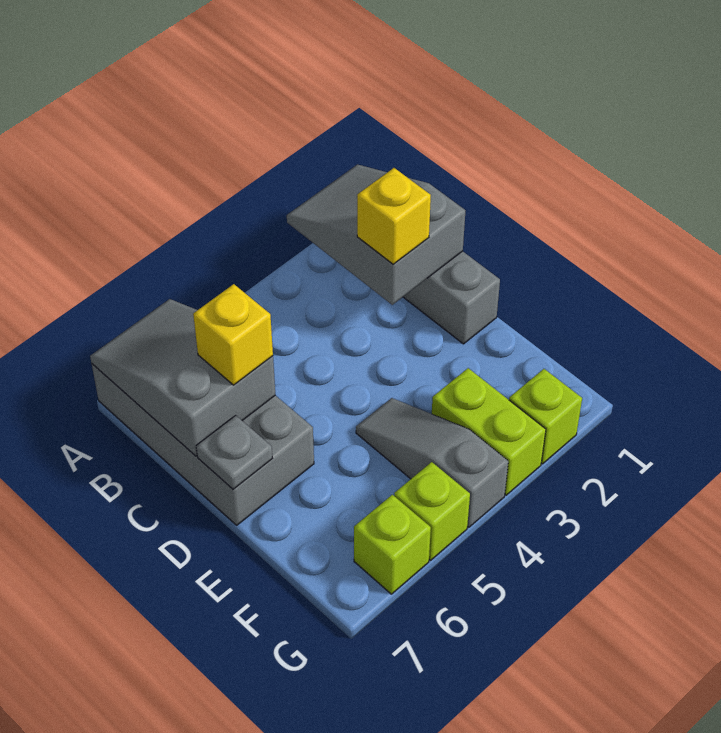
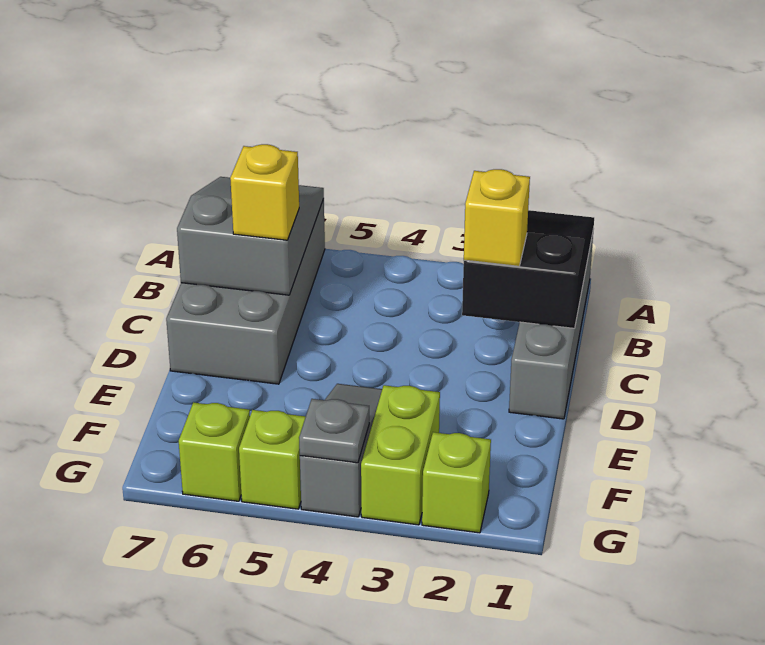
grey slope A1:C2 level 2 top C -> black slope A1:C2 level 2 top C
grey plate D7 level 2 -> grey plate G4 level 2

